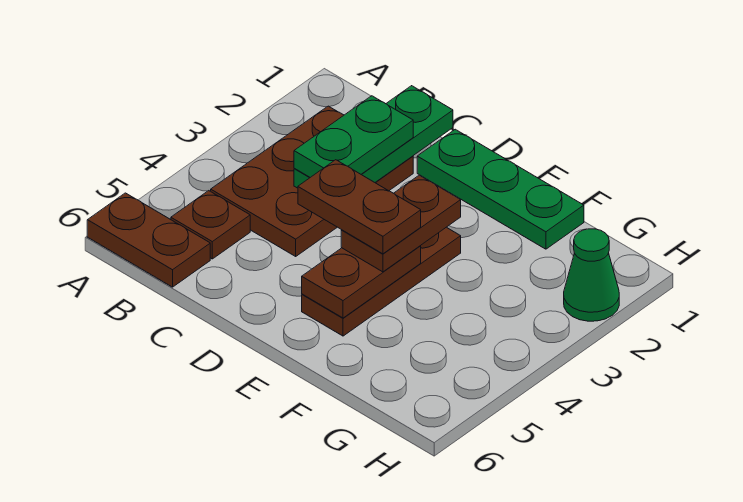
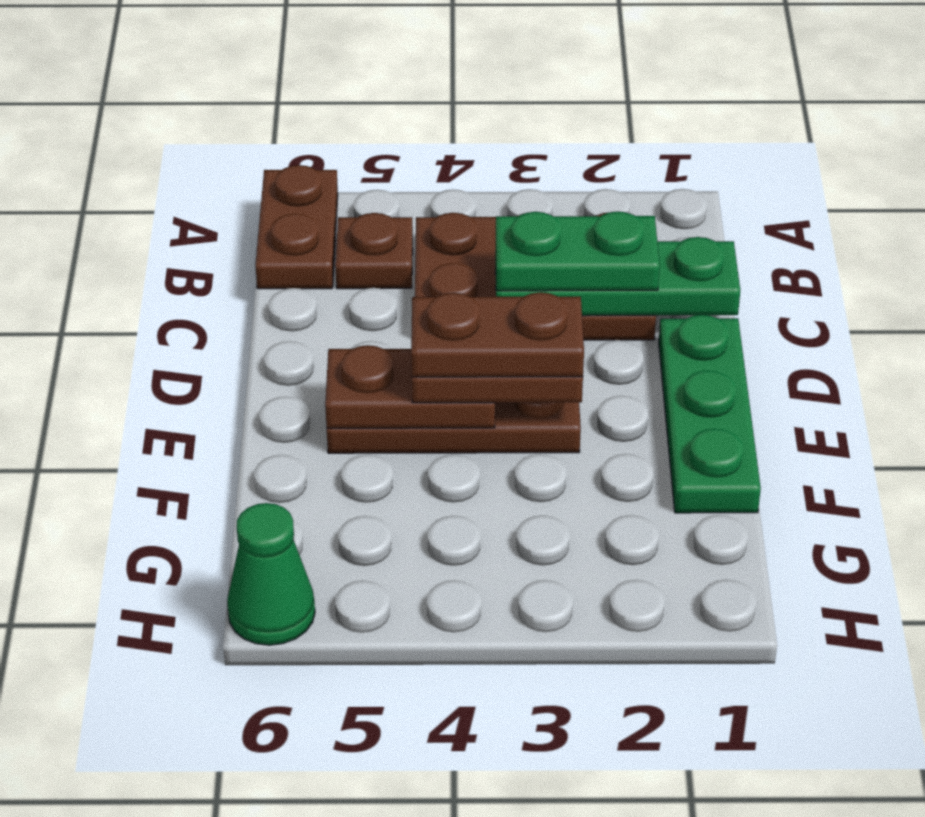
brown plate D4:E4 level 4 -> brown plate E3:E4 level 4
green cone H2 level 1 -> green cone H6 level 1

